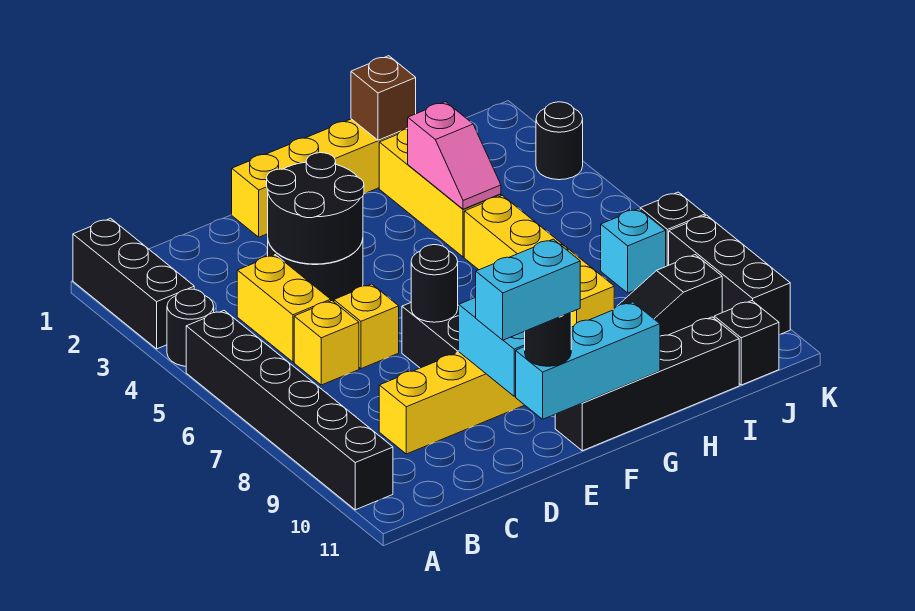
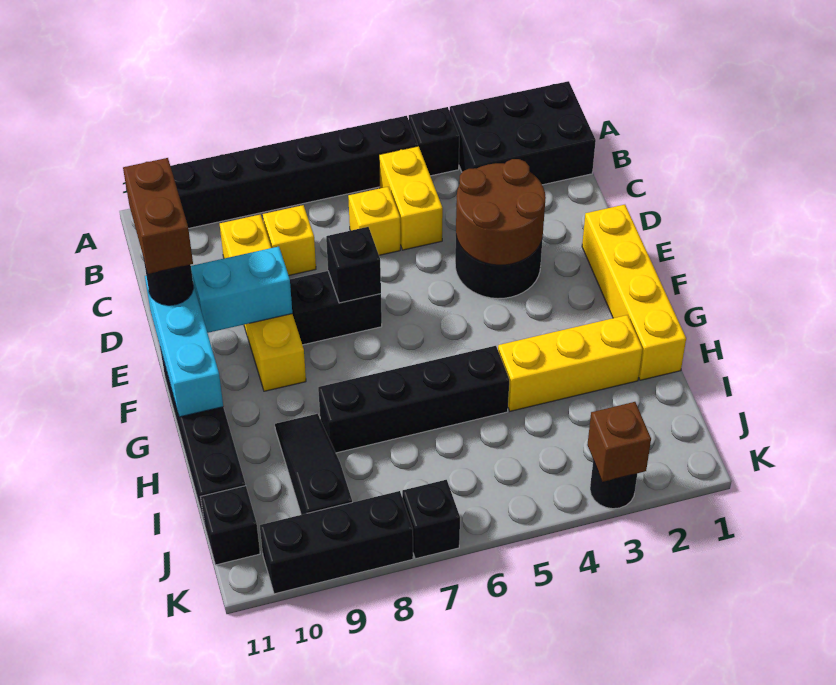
black brick A1:A3 level 1 -> black brick A1:B3 level 1
black round brick A4 level 1 -> black brick A4 level 1
yellow brick C4:C5 level 1 -> yellow brick B5:C5 level 1
black round brick D3:E4 level 2 -> brown round brick D3:E4 level 2
yellow brick D6 level 1 -> yellow brick C8 level 1
cyan brick D11:E11 level 4 -> brown brick D11:E11 level 4
black round brick E7 level 2 -> black brick E7 level 2
brown brick H1 level 2 -> brown brick K3 level 2
pink slope H3:H4 level 2 top 3 -> none
yellow brick H5:H8 level 1 -> black brick H5:H8 level 1
cyan brick J7 level 1 -> none

